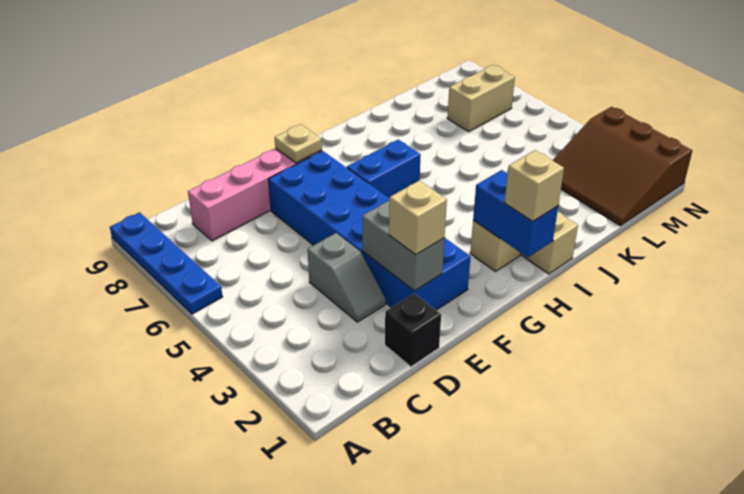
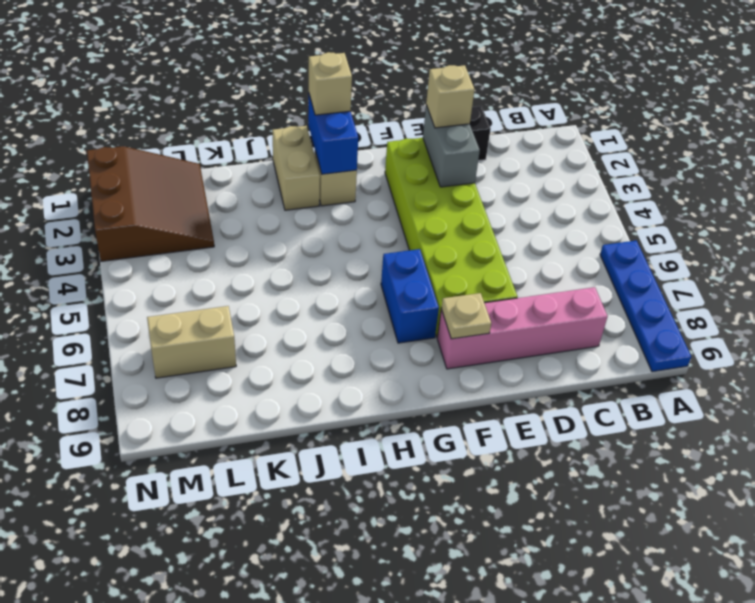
grey slope D3:D4 level 1 top 4 -> none
blue brick E2:F7 level 1 -> lime brick E2:F7 level 1
blue brick G6:H6 level 1 -> blue brick G6:G7 level 1

